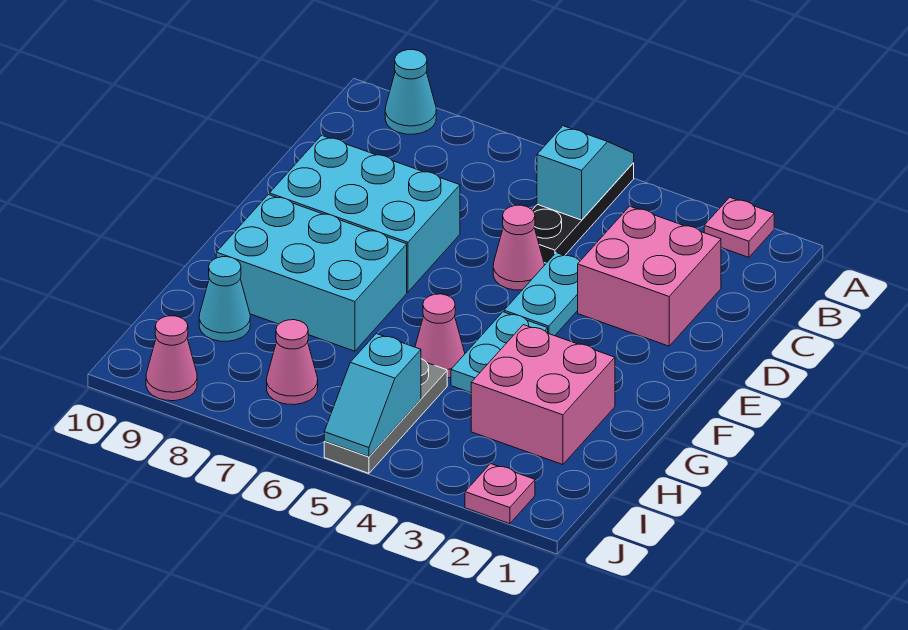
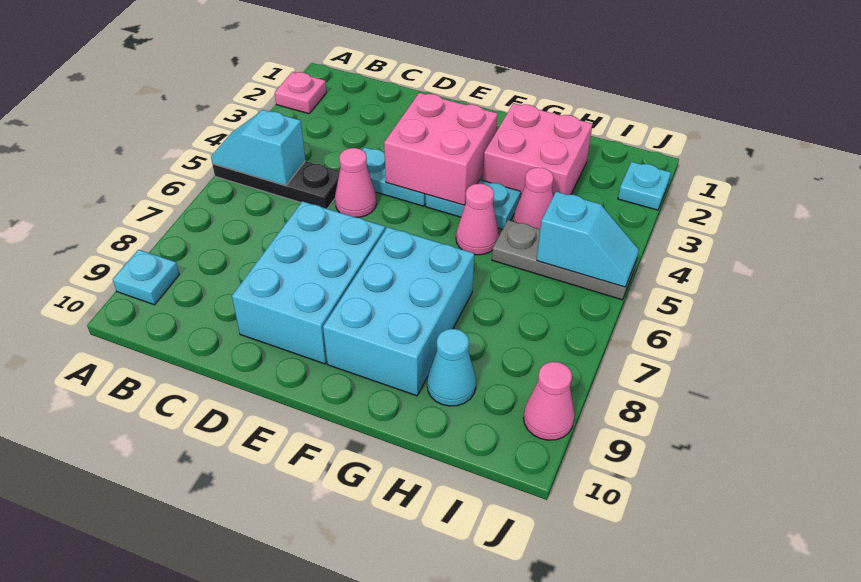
cyan cone A9 level 1 -> cyan plate A9 level 1
pink brick C2:D3 level 1 -> pink brick E3:F4 level 2
pink cone I7 level 1 -> pink cone H4 level 1
pink plate J2 level 1 -> cyan plate J2 level 1

